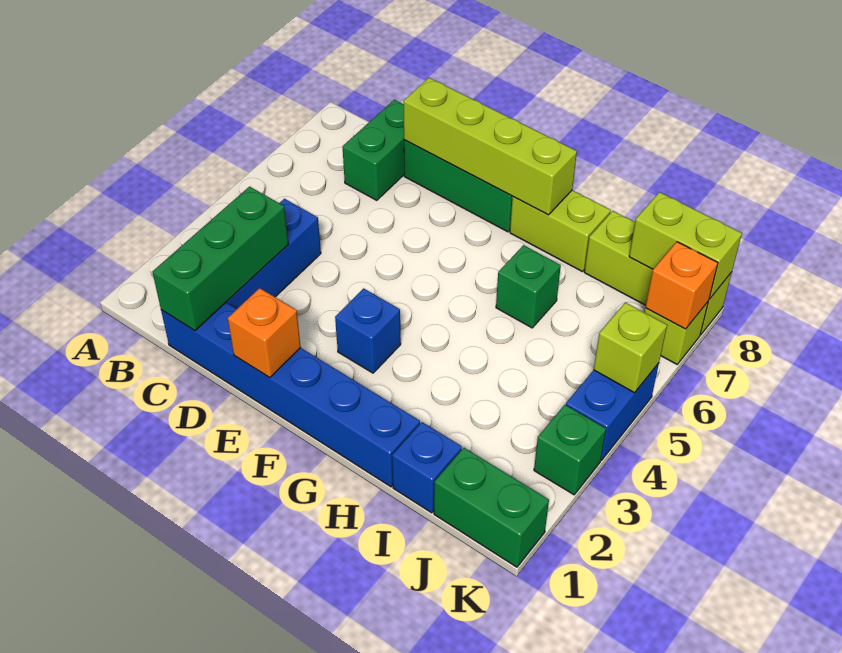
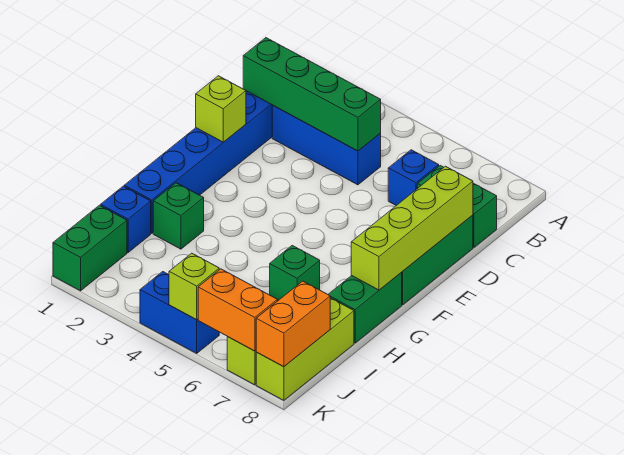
green brick C1:C3 level 2 -> green brick C1:C4 level 2
orange brick E1 level 2 -> lime brick E1 level 2
blue brick F3 level 1 -> blue brick C6 level 1
lime brick G8:H8 level 1 -> green brick G8:H8 level 1
lime brick J8:K8 level 2 -> orange brick J8:K8 level 2
green brick K3 level 1 -> green brick H2 level 1
orange brick K7 level 2 -> orange brick K6:K7 level 2

